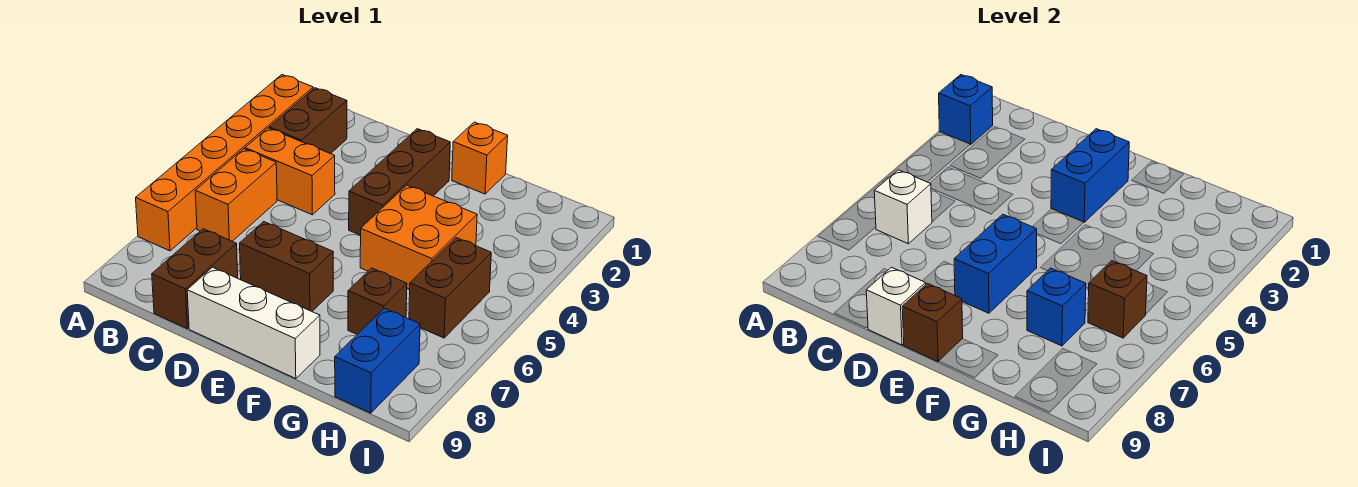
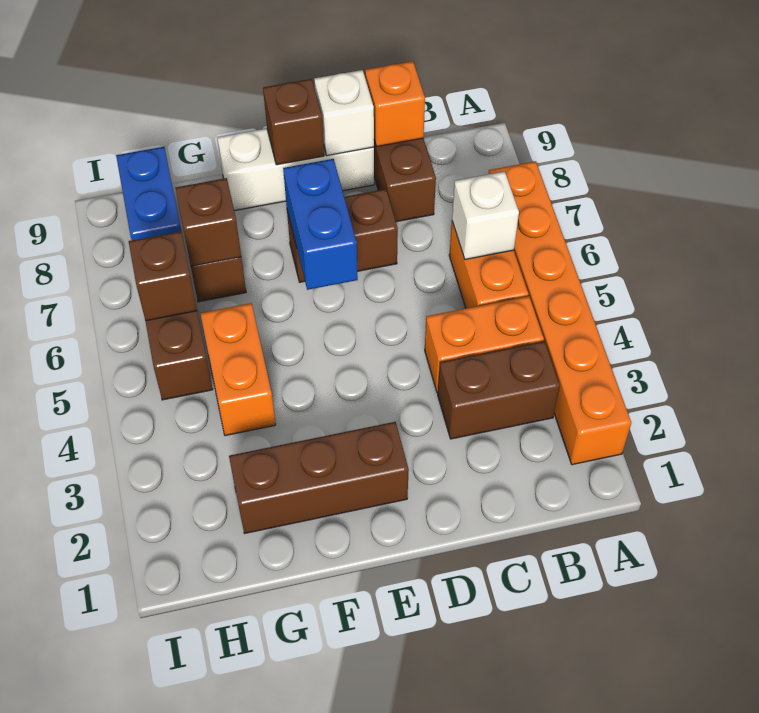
blue brick A2 level 2 -> none
brown brick B2:B3 level 1 -> brown brick B3:C3 level 1
brown brick E2:E4 level 1 -> brown brick E2:G2 level 1
blue brick E2:E3 level 2 -> none
orange brick F1 level 1 -> orange brick C9 level 2
orange brick F4:G5 level 1 -> orange brick G4:G5 level 1
blue brick G7 level 2 -> brown brick G7 level 2

